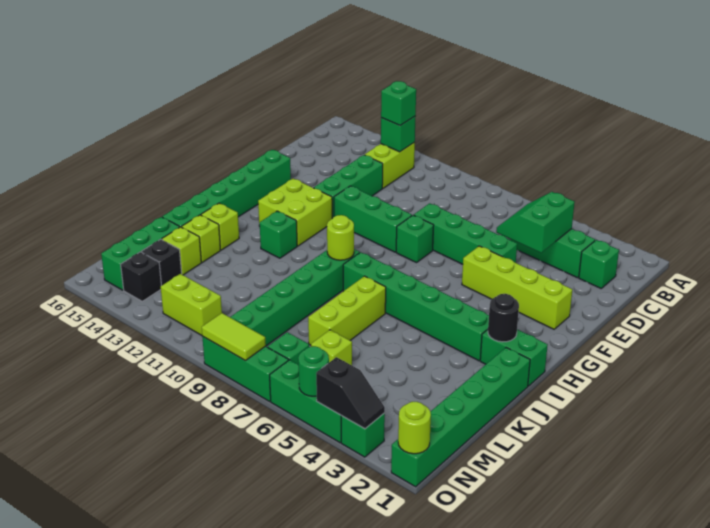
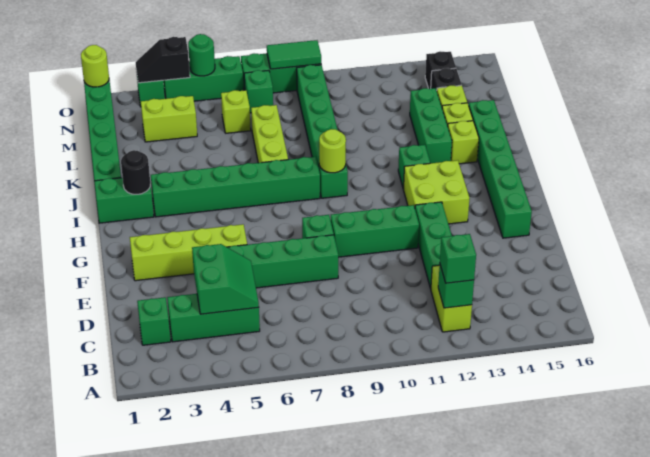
green brick L15:N15 level 1 -> green brick J13:L13 level 1
lime brick N11:N12 level 1 -> lime brick M3:M4 level 1
lime tile O8:O9 level 2 -> green tile O8:O9 level 2

